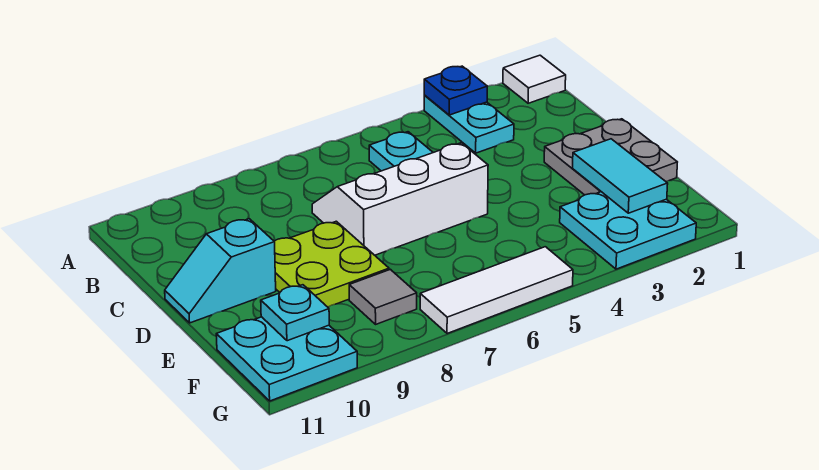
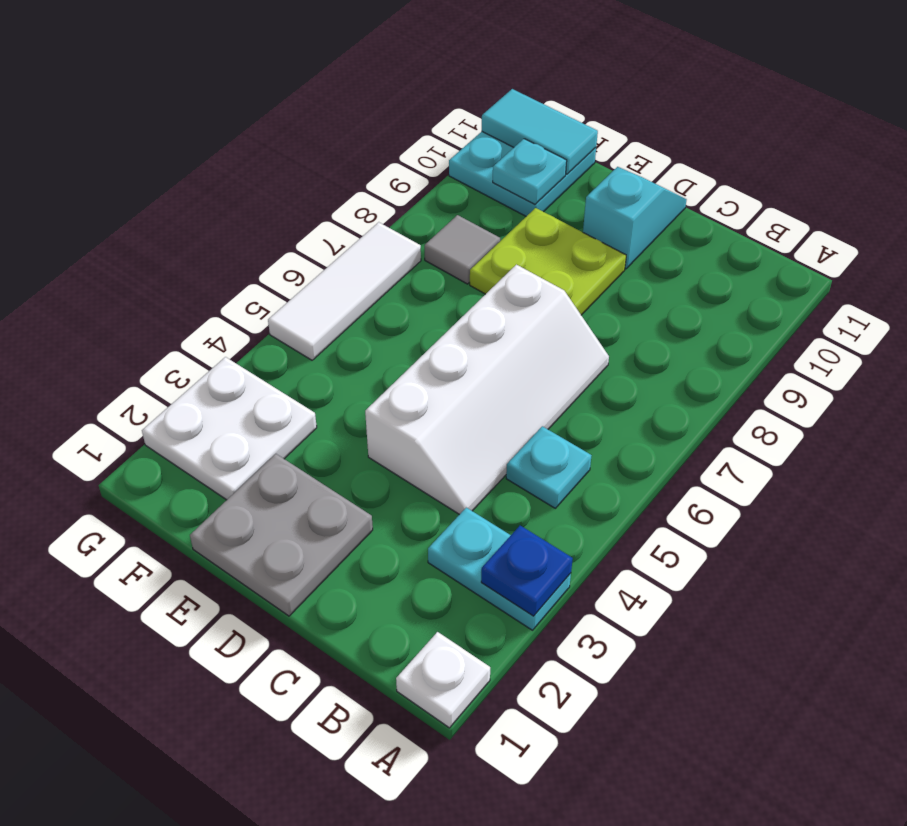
white tile A1 level 1 -> white plate A1 level 1
white slope C5:D7 level 1 top D -> white slope C4:D7 level 1 top D
cyan tile E2:F2 level 2 -> cyan tile F11:G11 level 2
cyan plate F2:G3 level 1 -> white plate F2:G3 level 1

